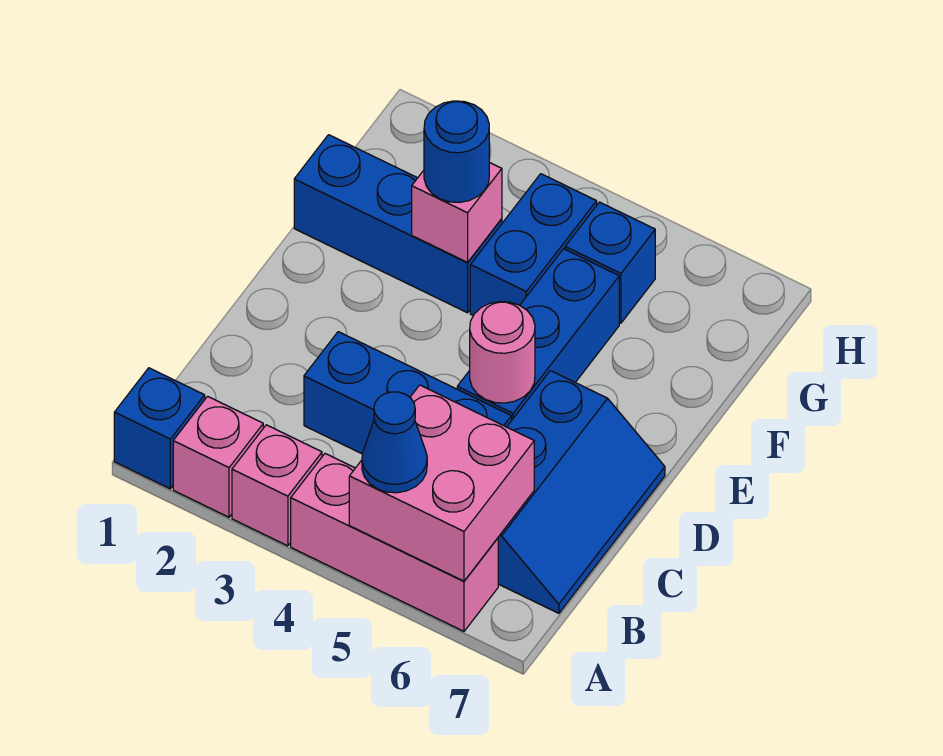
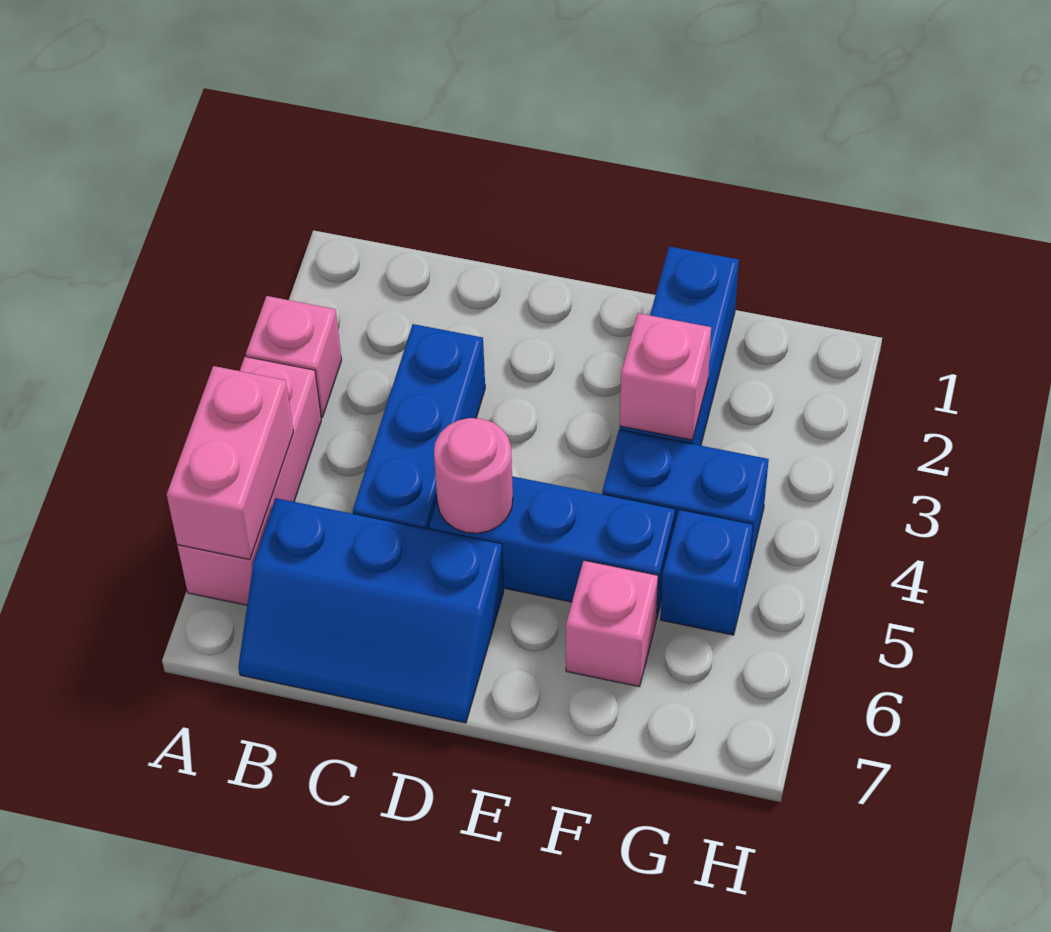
blue brick A1 level 1 -> none
pink brick A2 level 1 -> pink brick F6 level 1
pink brick A5:B6 level 2 -> pink brick A5:A6 level 2
blue cone A5 level 3 -> none
blue round brick F3 level 3 -> none

